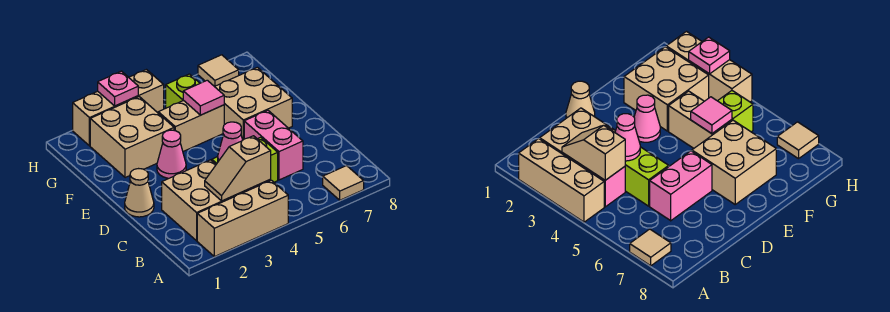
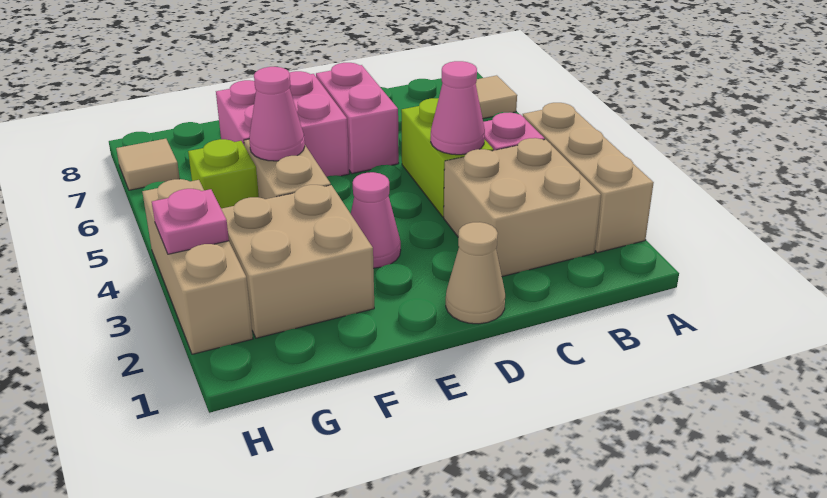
tan slope B3:B4 level 2 top 4 -> none
pink brick C6:D6 level 1 -> pink brick D6:D7 level 1
tan brick E6:F7 level 1 -> pink brick E6:F7 level 1
pink tile F5 level 2 -> pink cone F5 level 2

